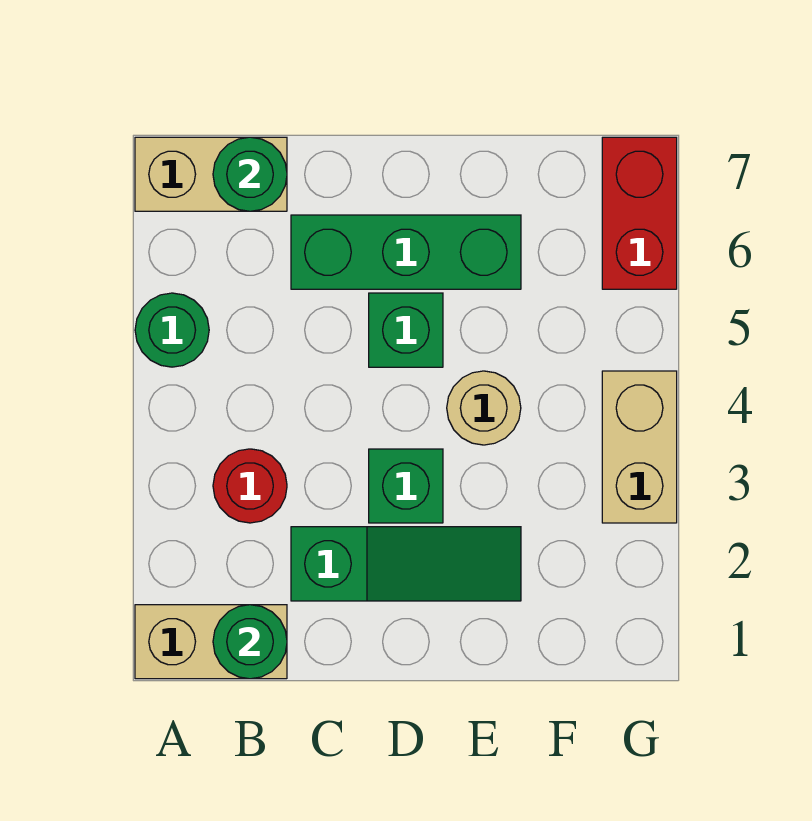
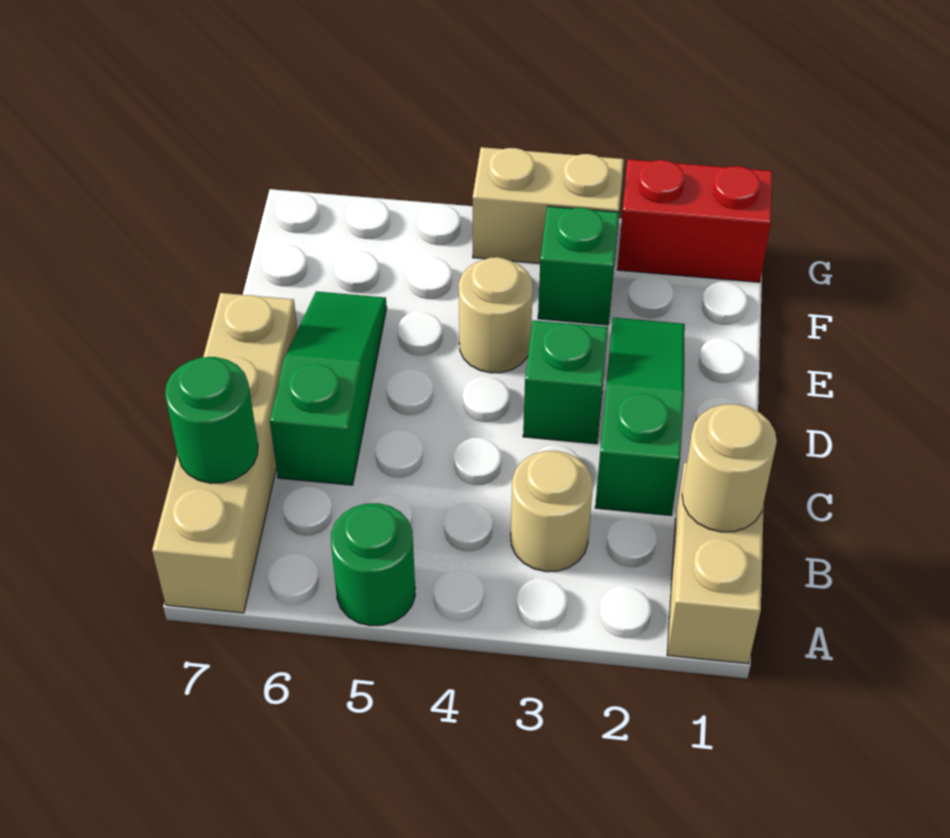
tan brick A7:B7 level 1 -> tan brick A7:D7 level 1
green round brick B1 level 2 -> tan round brick B1 level 2
red round brick B3 level 1 -> tan round brick B3 level 1
green brick C6:E6 level 1 -> green slope C6:E6 level 1 top C
green brick D5 level 1 -> green brick F3 level 1
red brick G6:G7 level 1 -> red brick G1:G2 level 1

